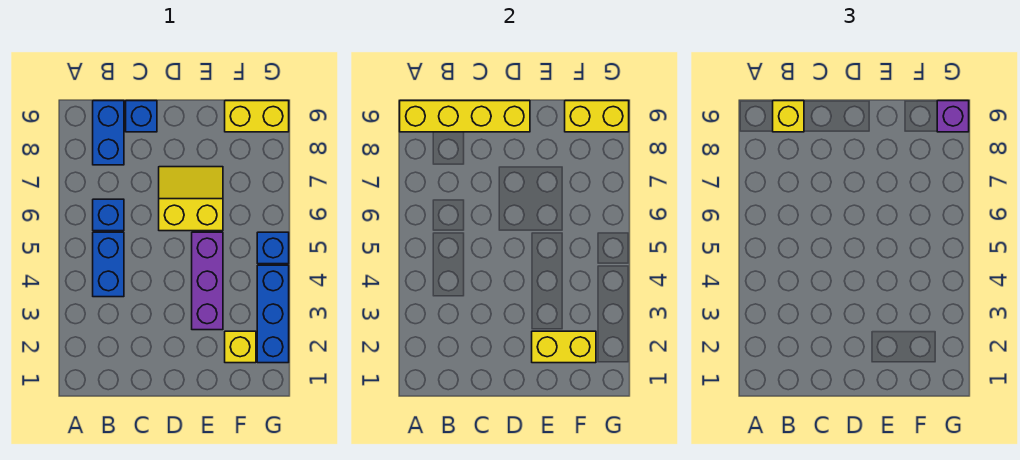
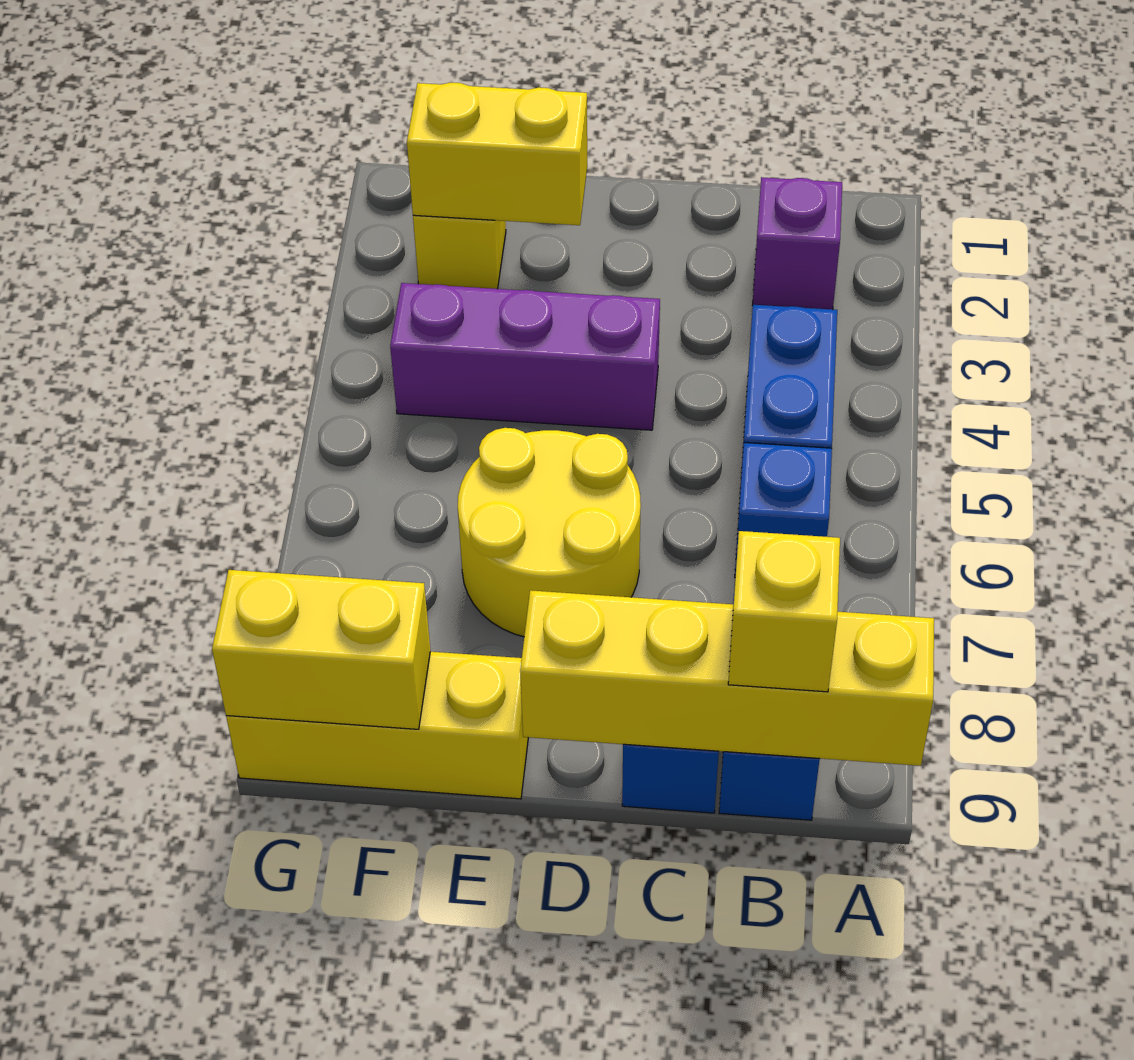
yellow slope D6:E7 level 1 top 6 -> yellow round brick D6:E7 level 1
purple brick E3:E5 level 1 -> purple brick D4:F4 level 1
yellow brick F9:G9 level 1 -> yellow brick E9:G9 level 1
blue brick G2:G4 level 1 -> none
blue brick G5 level 1 -> none
purple brick G9 level 3 -> purple brick B2 level 1

